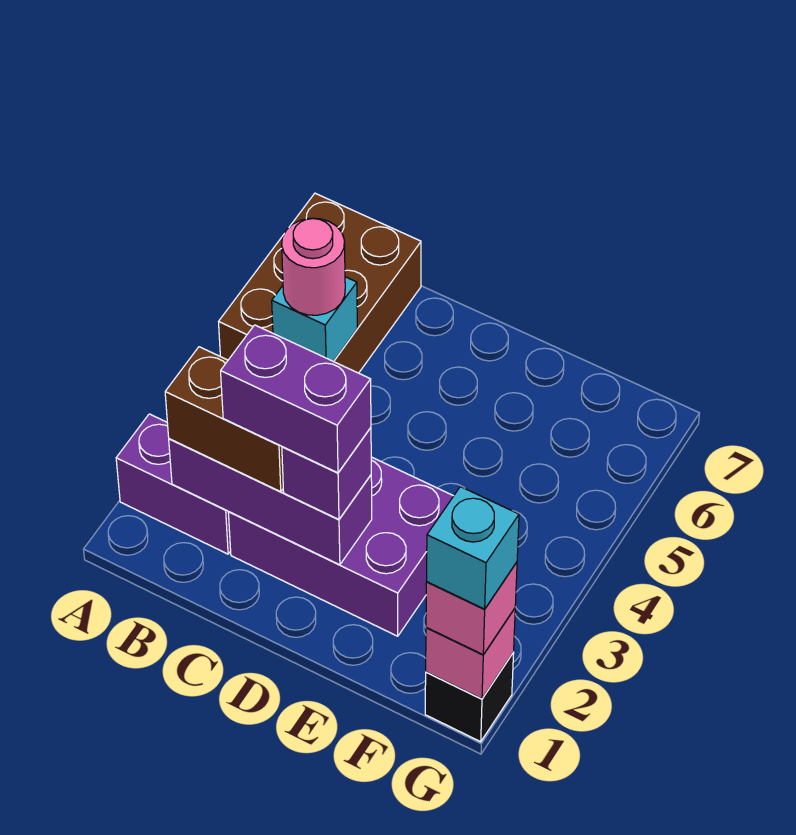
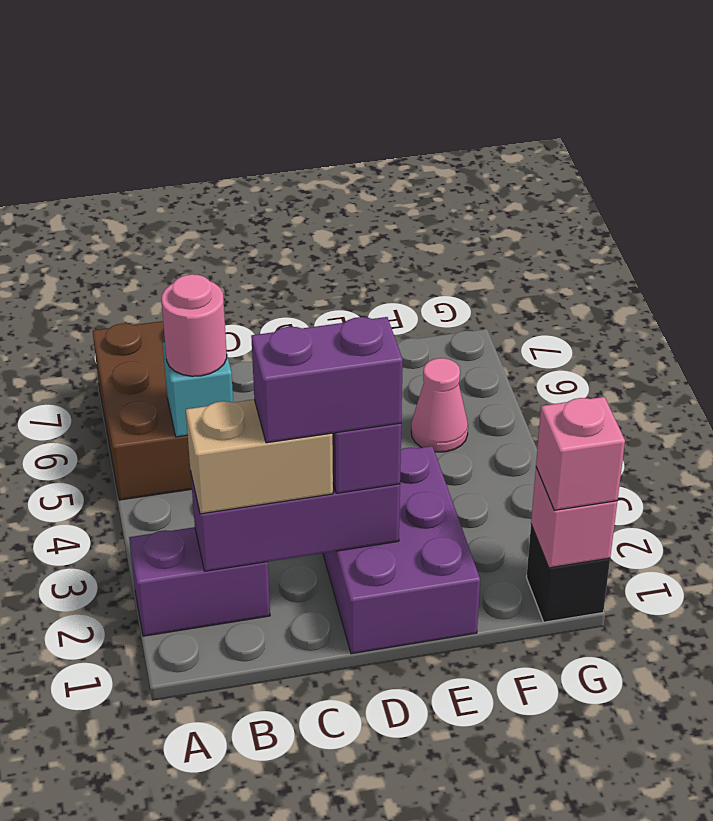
brown brick B2:C2 level 3 -> tan brick B2:C2 level 3
purple brick C2:E3 level 1 -> purple brick D1:E3 level 1
none -> pink cone F5 level 1
cyan brick G1 level 4 -> none

